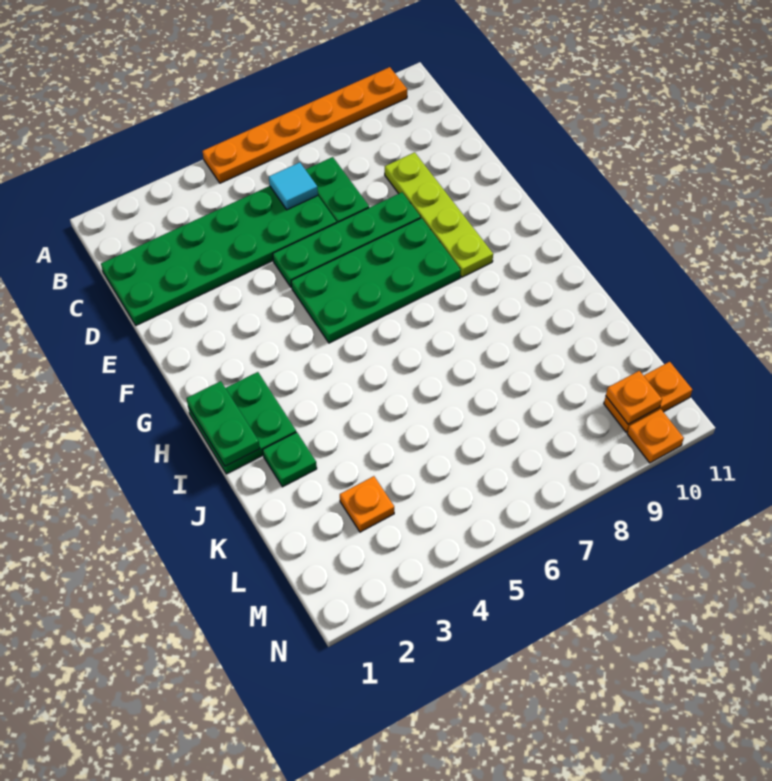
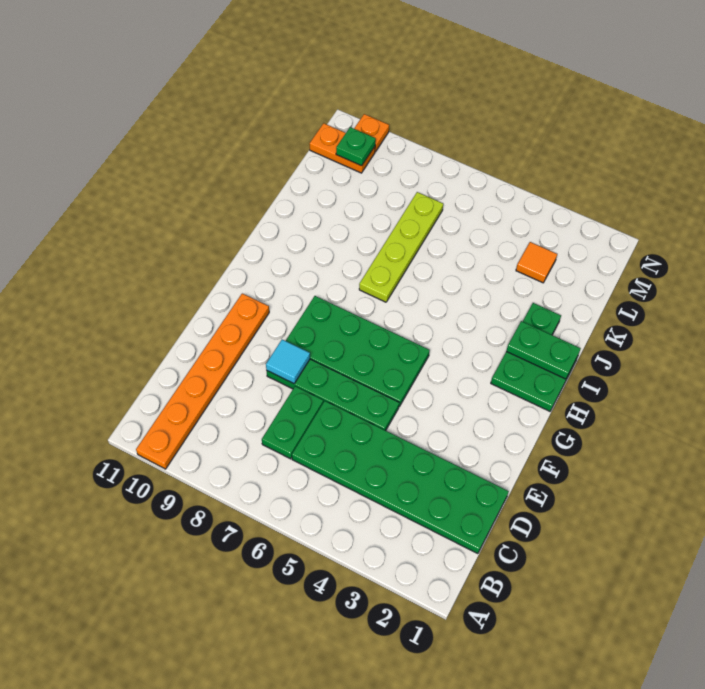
orange plate A5:A10 level 1 -> orange plate A10:F10 level 1
cyan tile C6 level 2 -> cyan tile E8 level 2
lime plate D9:G9 level 1 -> lime plate I7:L7 level 1
green plate H1:I1 level 2 -> green plate I1:I2 level 2
orange plate L3 level 1 -> orange tile L3 level 1
orange plate M10 level 2 -> green plate M10 level 2

